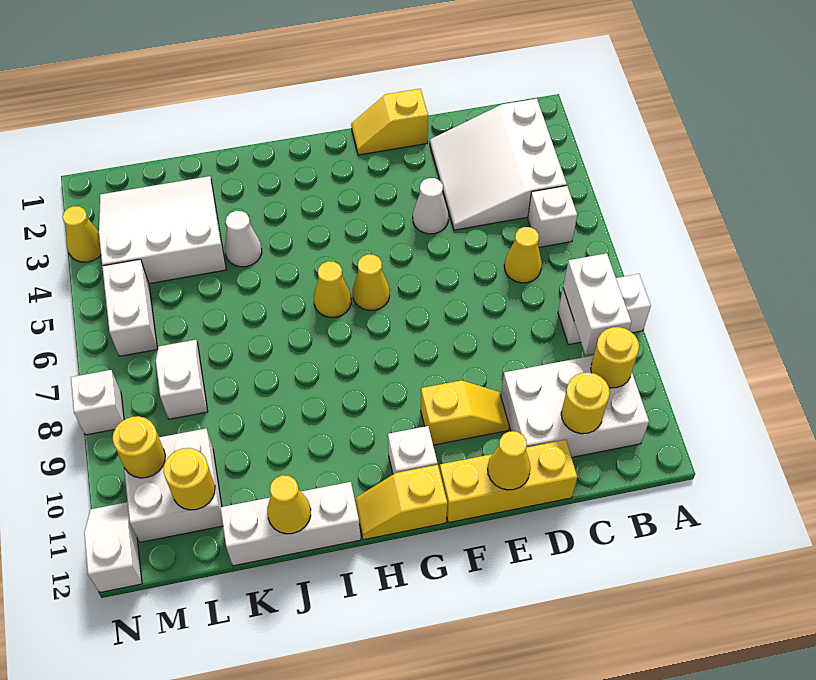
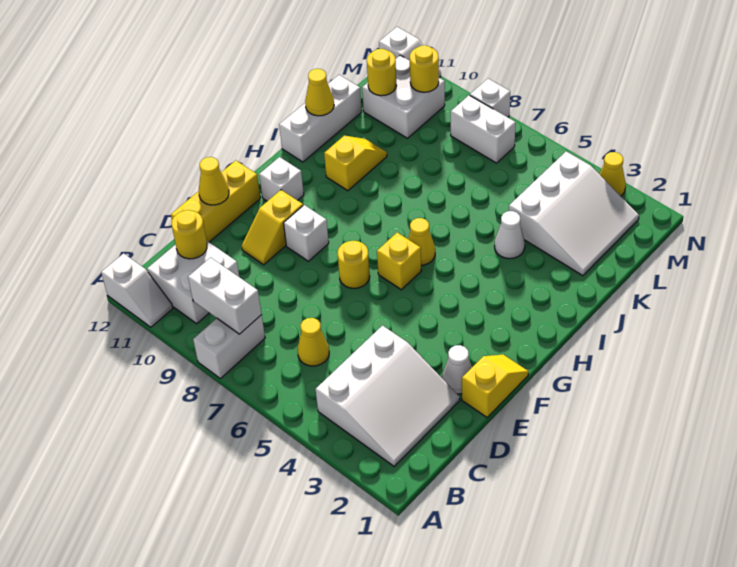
white slope B2:D4 level 1 top B -> white slope B2:D4 level 1 top 4
white brick B5 level 1 -> white brick F9 level 1
white brick B10:D11 level 1 -> white brick B10:C11 level 1
yellow round brick B10 level 2 -> yellow round brick F7 level 1
white cone E4 level 1 -> white cone E2 level 1
yellow cone G6 level 1 -> yellow brick G6 level 1
yellow slope G12:H12 level 1 top G -> yellow slope I10:J10 level 1 top I
white slope L7:L8 level 1 top 8 -> white slope A11:A12 level 1 top 12
white brick M5:M6 level 1 -> white brick M7:M8 level 1

